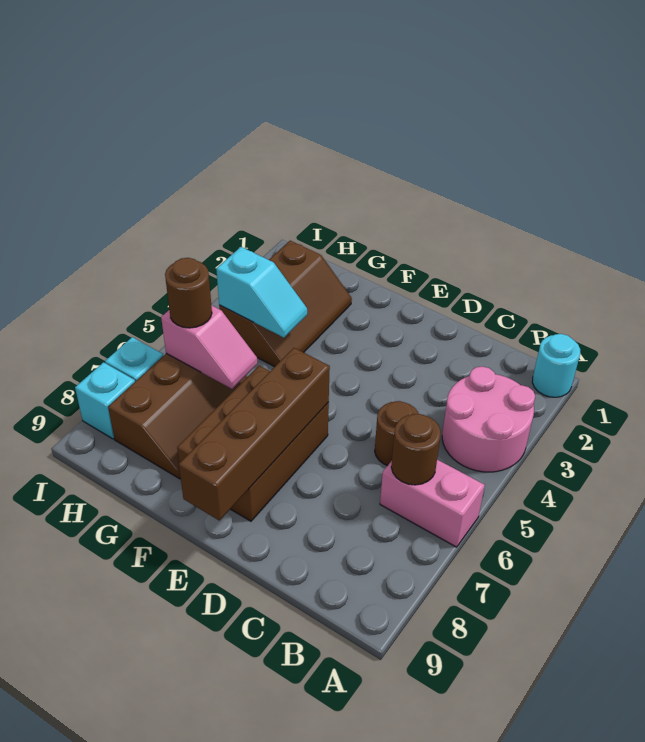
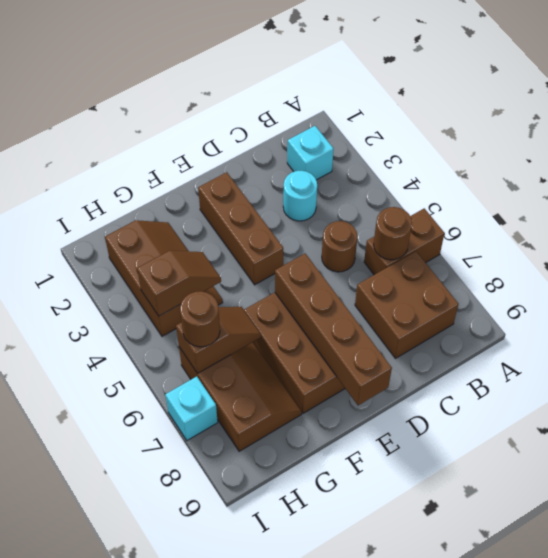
cyan round brick A1 level 1 -> cyan round brick C3 level 1
pink round brick A3:B4 level 1 -> none
pink brick A6:B6 level 1 -> brown brick A6:B6 level 1
none -> brown brick B7:C8 level 1
none -> brown brick E2:E4 level 1
cyan slope G4:H4 level 2 top H -> brown slope G4:H4 level 2 top H
pink slope G6:H6 level 2 top H -> brown slope G6:H6 level 2 top H
cyan brick I8 level 1 -> cyan brick B2 level 1

